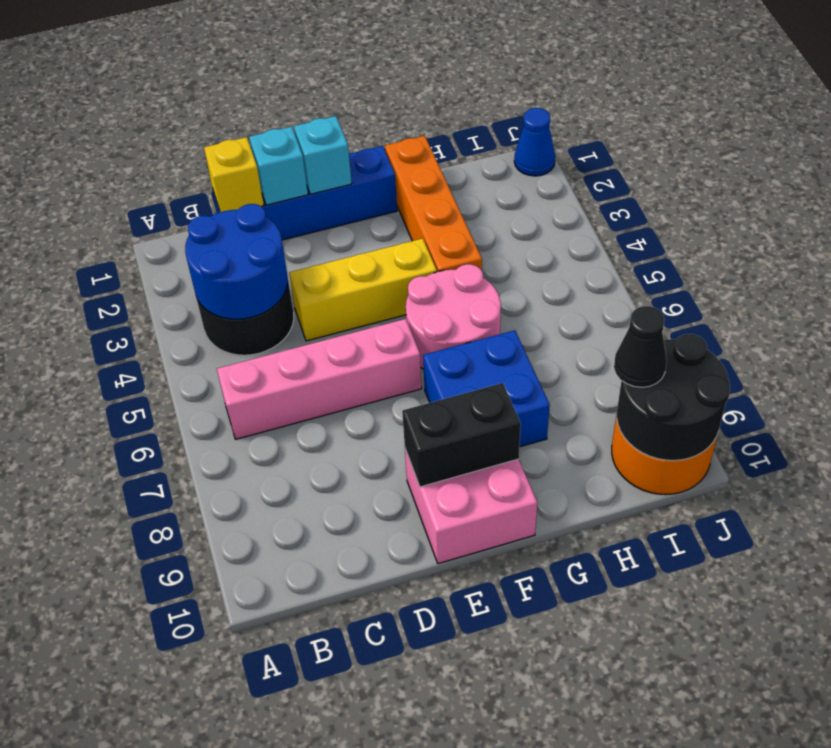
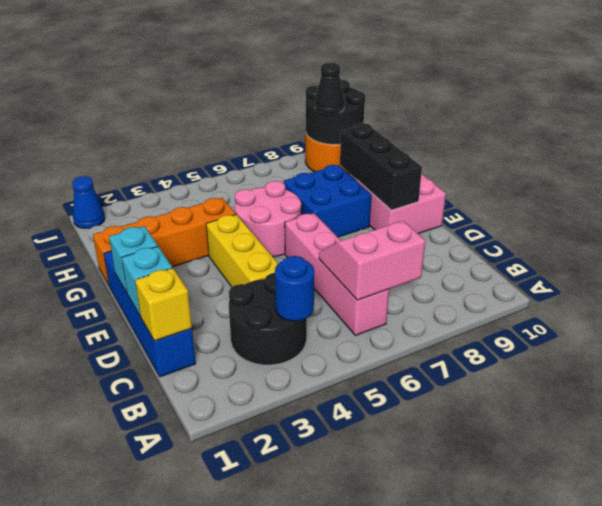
blue round brick B3:C4 level 2 -> blue round brick B4 level 2
none -> pink slope B6:C7 level 2 top B
black brick E9:F9 level 2 -> black brick E9:G9 level 2

